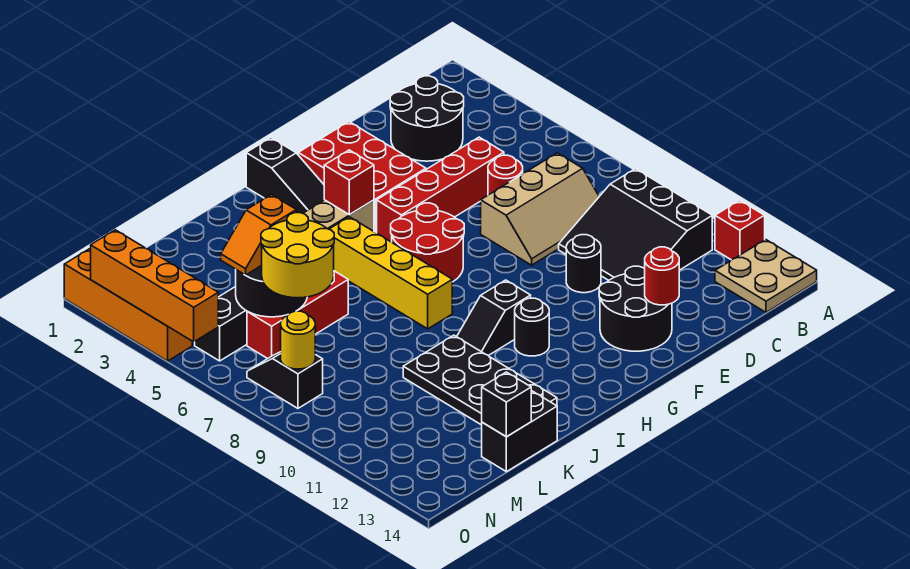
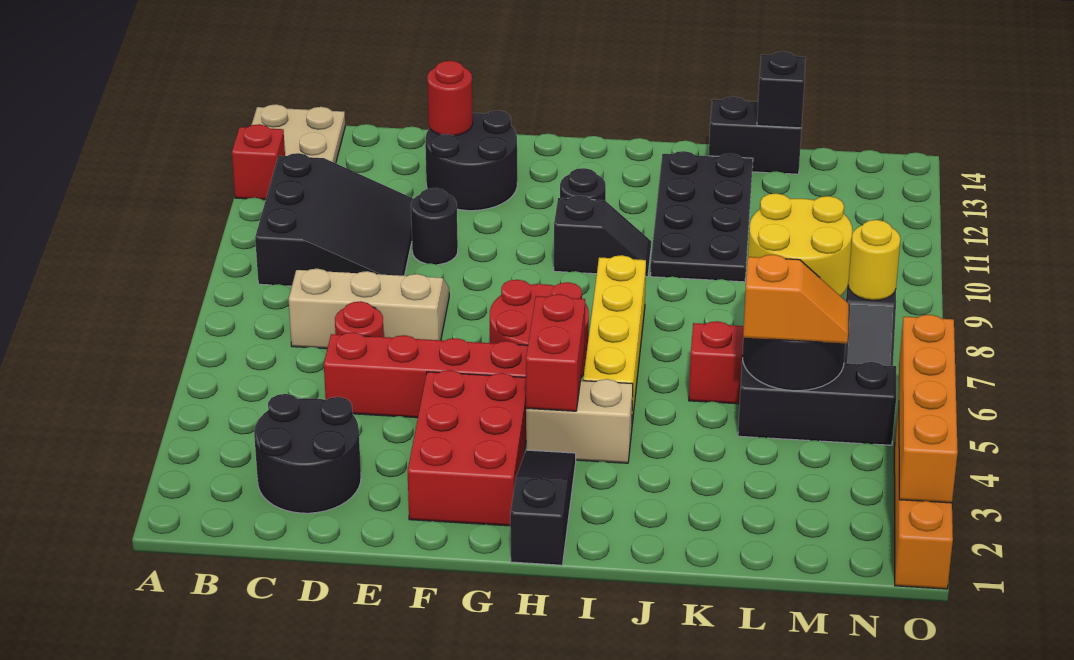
red brick H4 level 2 -> red brick H4:H5 level 2

